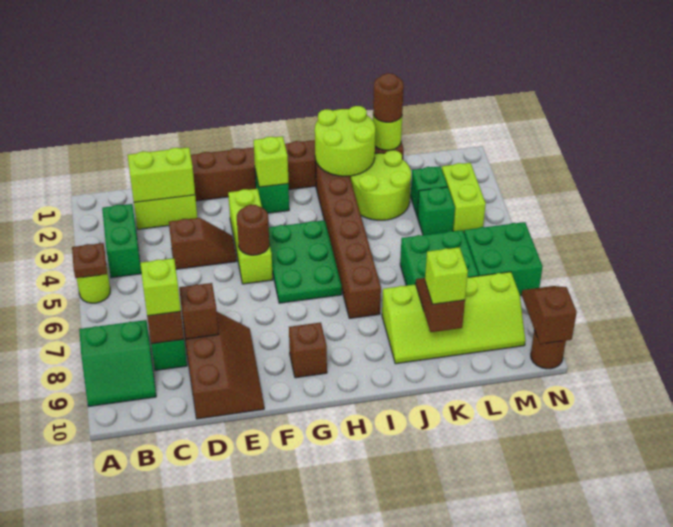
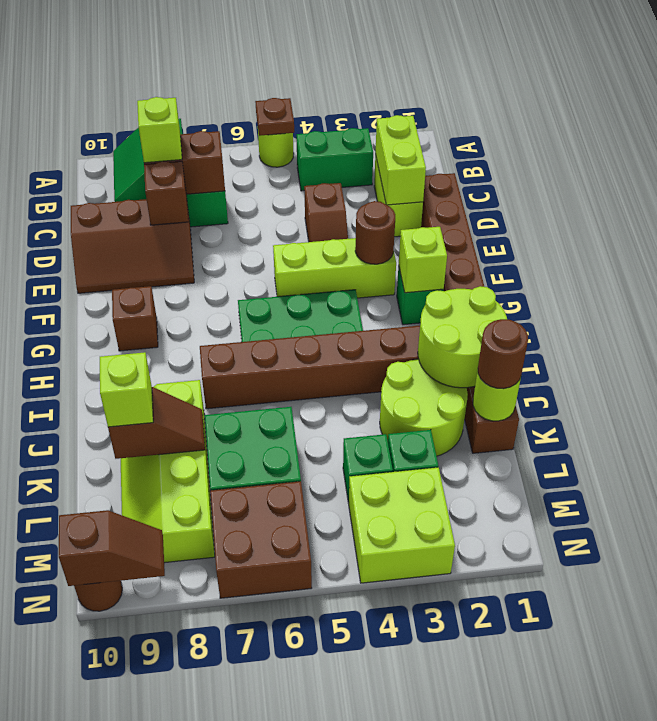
brown round brick F5 level 2 -> brown round brick F3 level 2
lime brick M3:M4 level 1 -> lime brick M3:N4 level 1
green brick M6:N7 level 1 -> brown brick M6:N7 level 1

